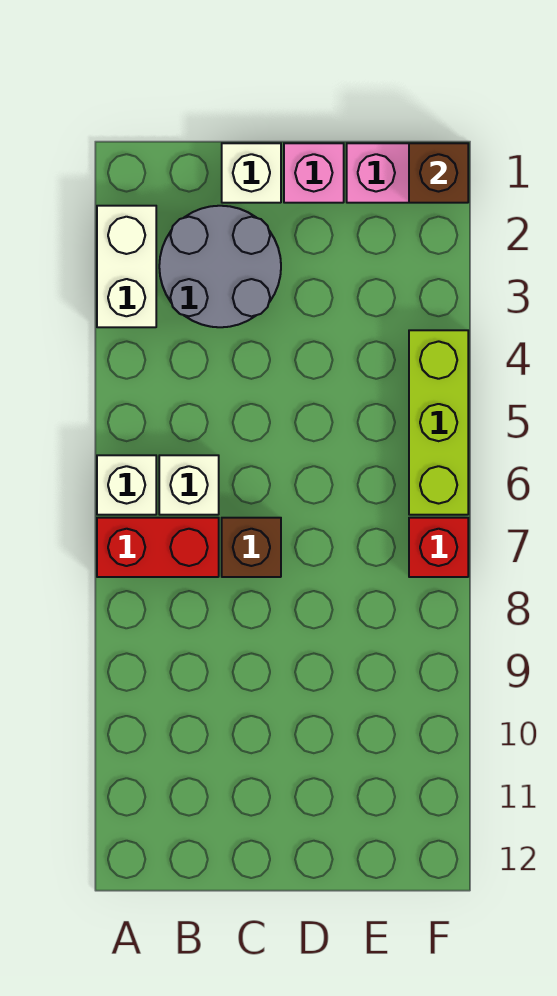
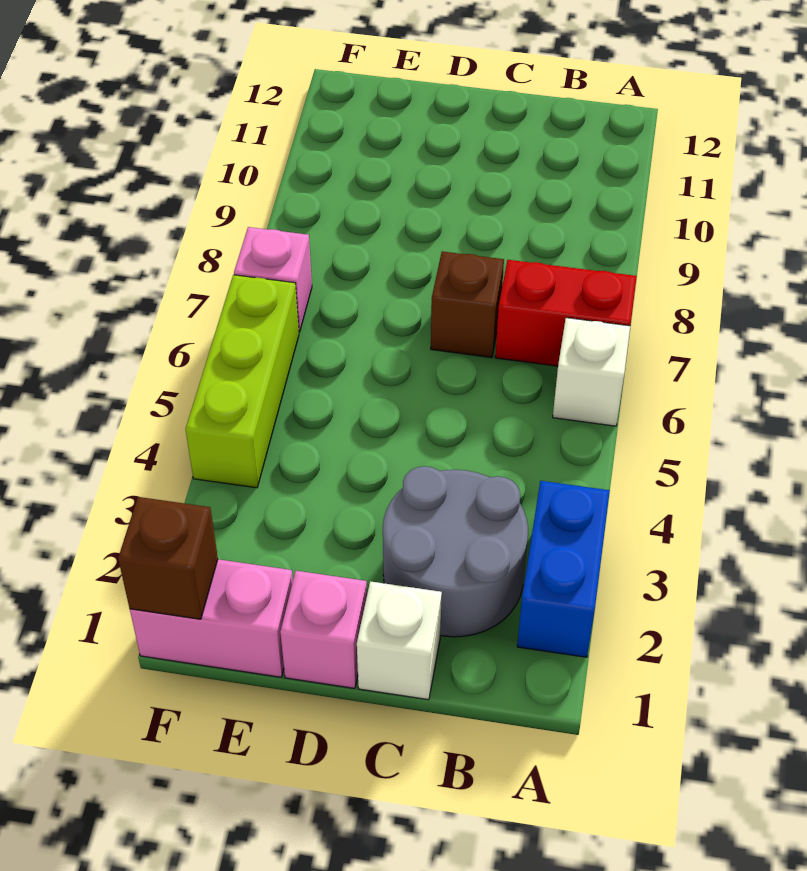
white brick A2:A3 level 1 -> blue brick A2:A3 level 1
white brick B6 level 1 -> none
red brick F7 level 1 -> pink brick F7 level 1

